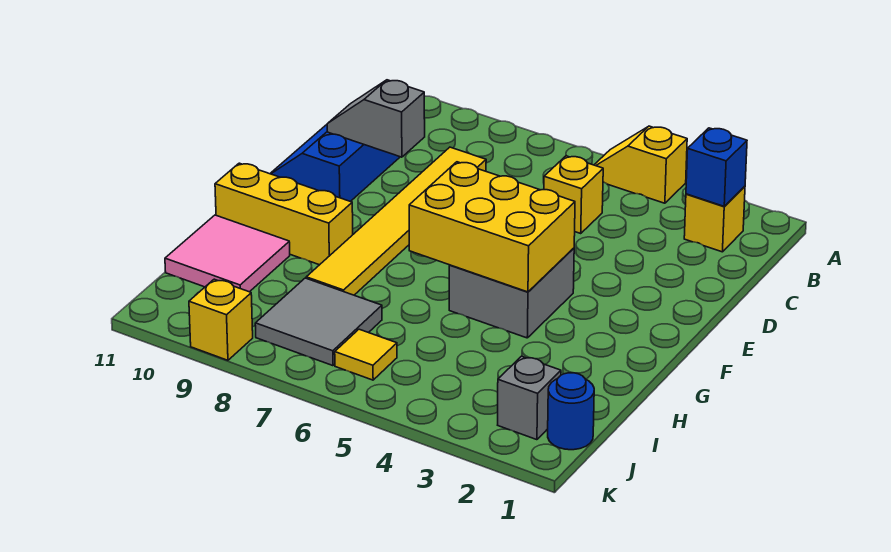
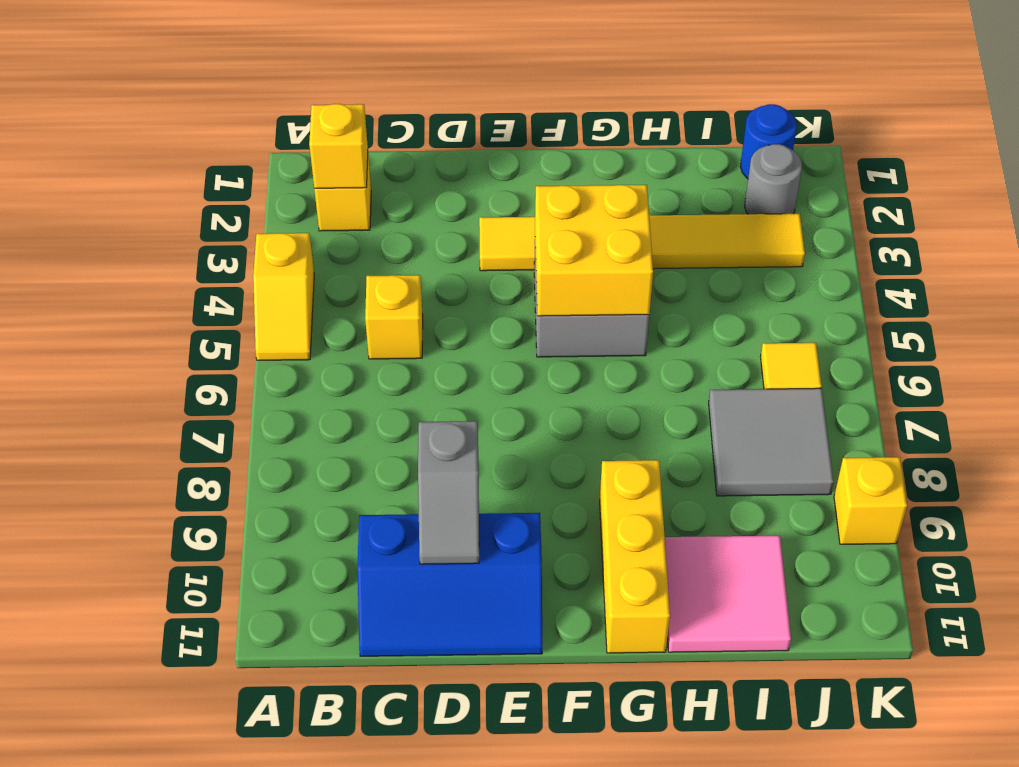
blue brick B2 level 2 -> yellow brick B2 level 2
yellow tile C8:H8 level 1 -> yellow tile E3:J3 level 1
yellow brick F4:G6 level 2 -> yellow brick F4:G5 level 2
grey brick J2 level 1 -> grey round brick J2 level 1

